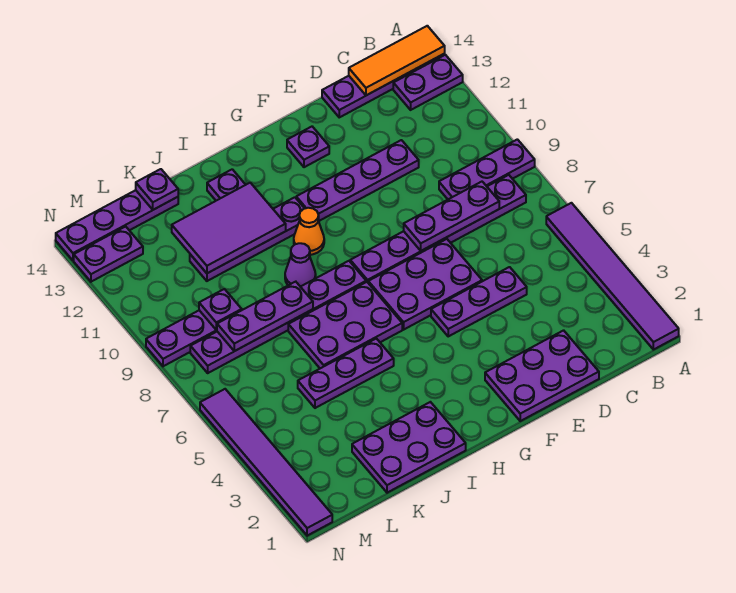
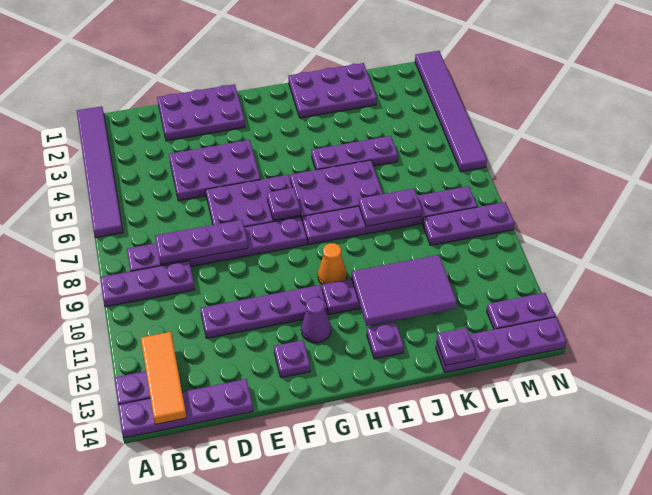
orange tile A14:C14 level 2 -> orange tile B12:B14 level 2
purple plate D5:F5 level 1 -> purple plate D4:F5 level 1
purple cone I9 level 1 -> purple cone G12 level 1
purple plate J8:L8 level 2 -> purple plate J8:K8 level 2
purple plate L9 level 2 -> purple plate G7 level 2

